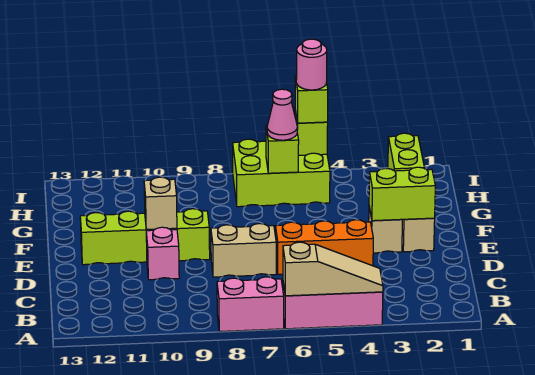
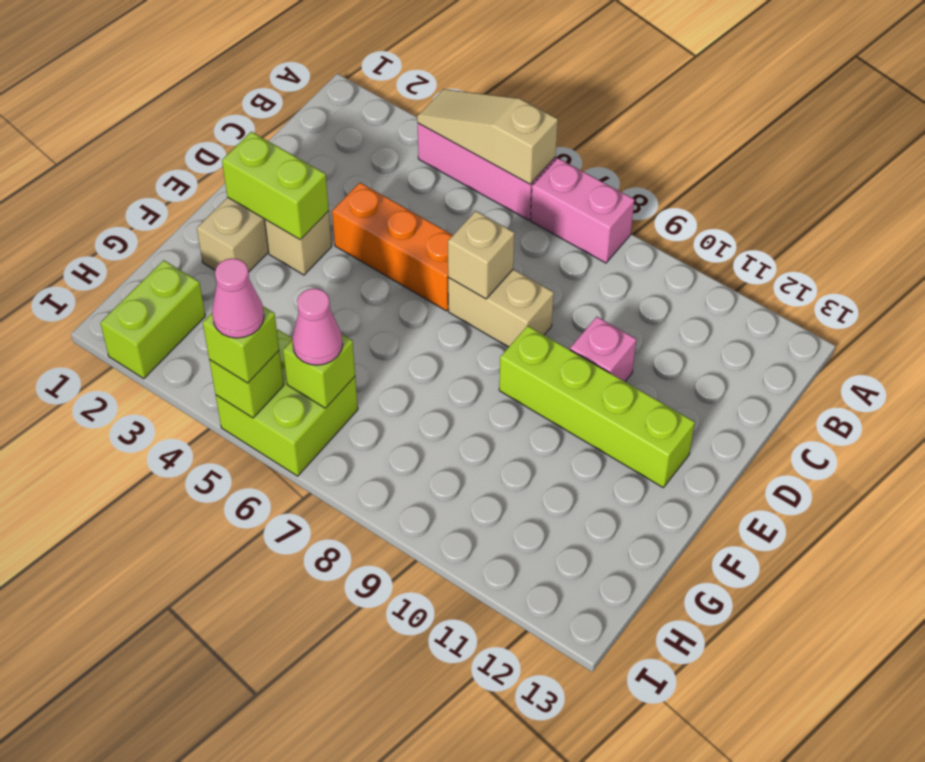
tan brick E10 level 2 -> tan brick D7 level 2
lime brick H5:I7 level 1 -> lime brick H5:I6 level 1
pink round brick I5 level 4 -> pink cone I5 level 4

